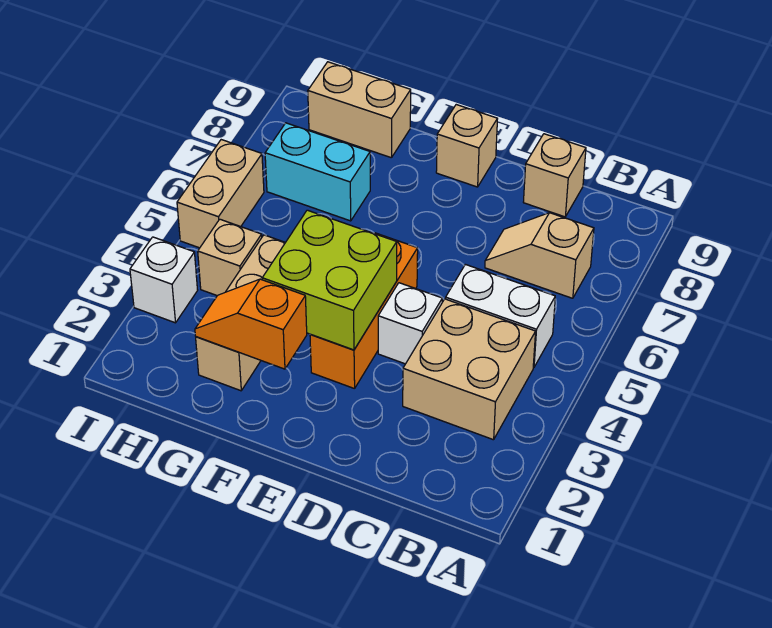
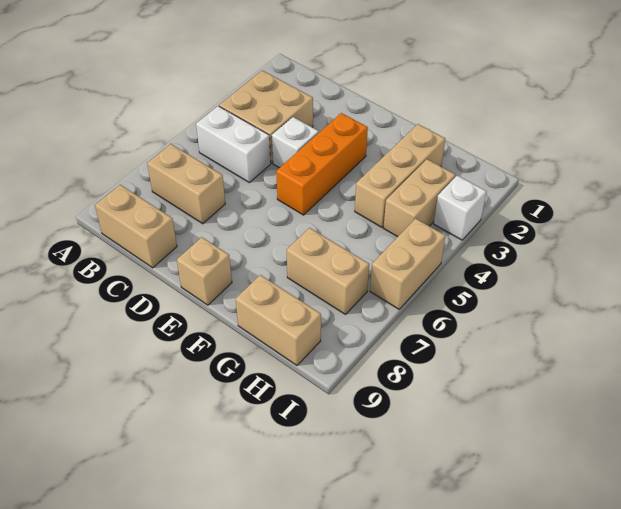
tan slope B7:C7 level 1 top B -> tan brick B7:C7 level 1
tan brick C9 level 1 -> tan brick B9:C9 level 1
lime brick E3:F4 level 2 -> none
orange slope F2:G2 level 2 top F -> none
cyan brick G7:H7 level 1 -> tan brick G7:H7 level 1
tan brick H4 level 1 -> tan brick H3:H4 level 1

